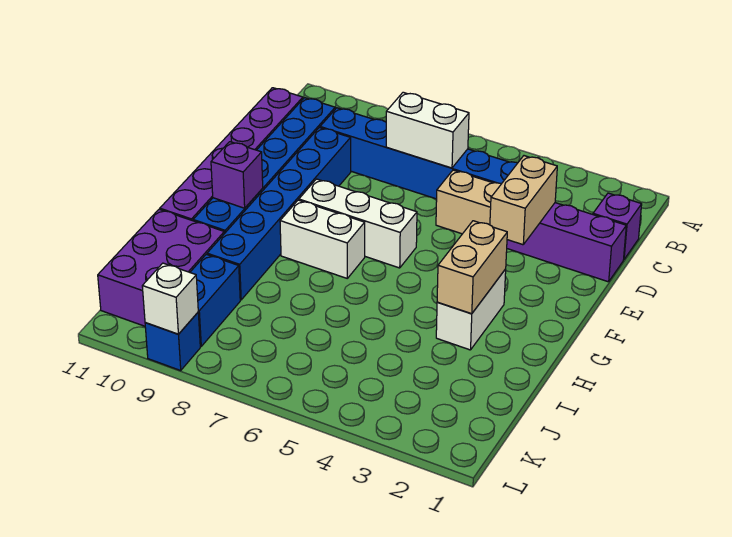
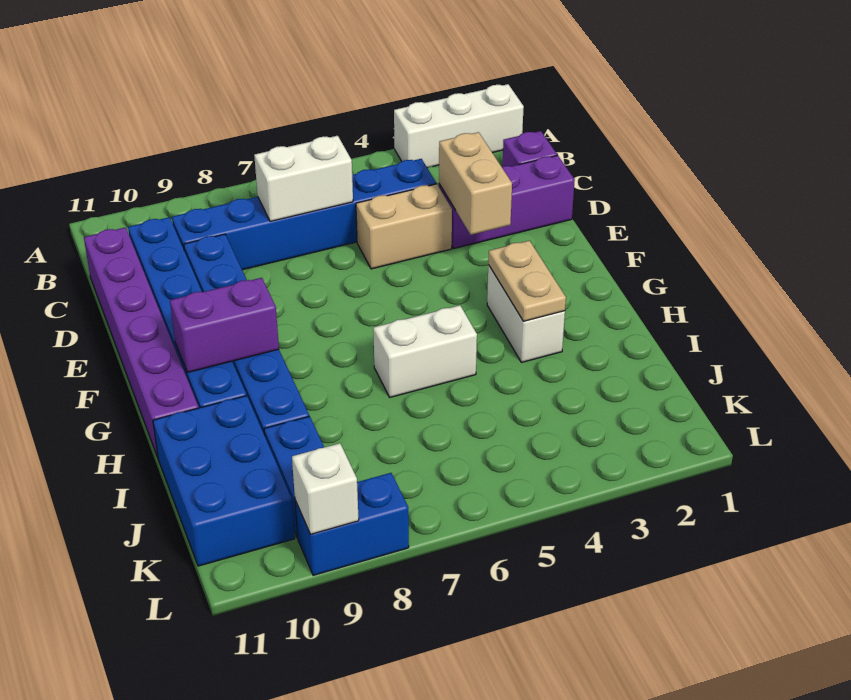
white brick F6:F8 level 1 -> white brick A1:A3 level 1
tan brick G3:H3 level 2 -> tan plate G3:H3 level 2
white brick G7:G8 level 1 -> white brick H5:H6 level 1
purple brick G10 level 2 -> purple brick G9:G10 level 2
purple brick I10:K11 level 1 -> blue brick I10:K11 level 1
blue brick L9 level 1 -> blue brick L8:L9 level 1

